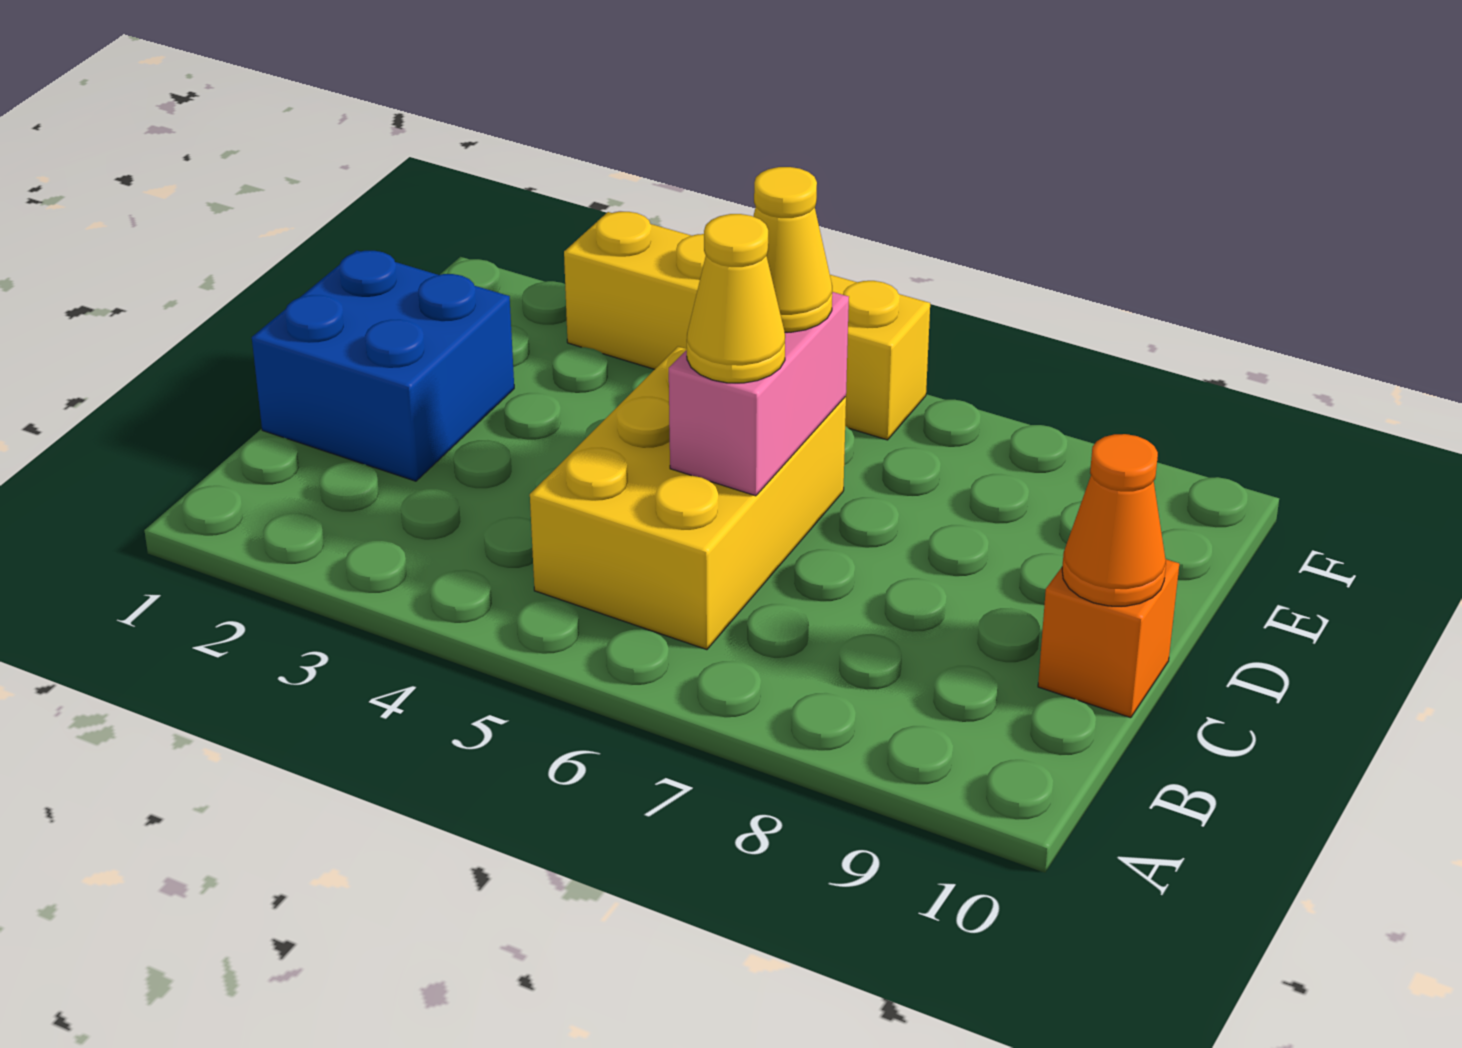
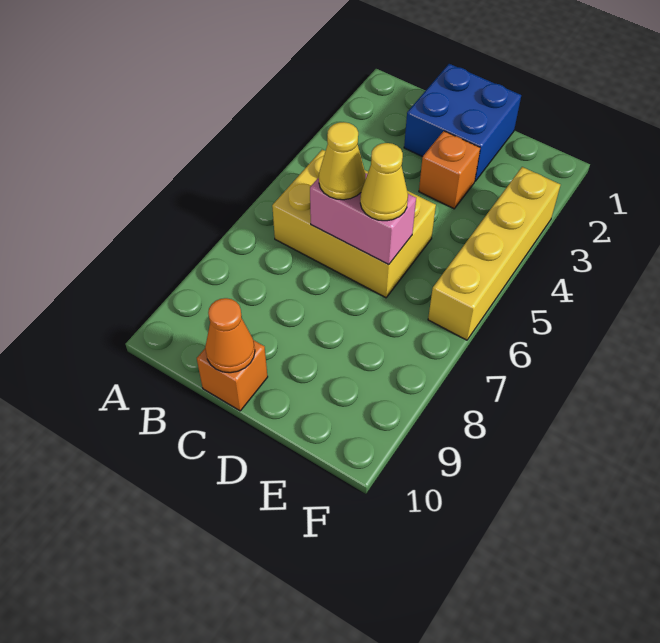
none -> orange brick D3 level 1

